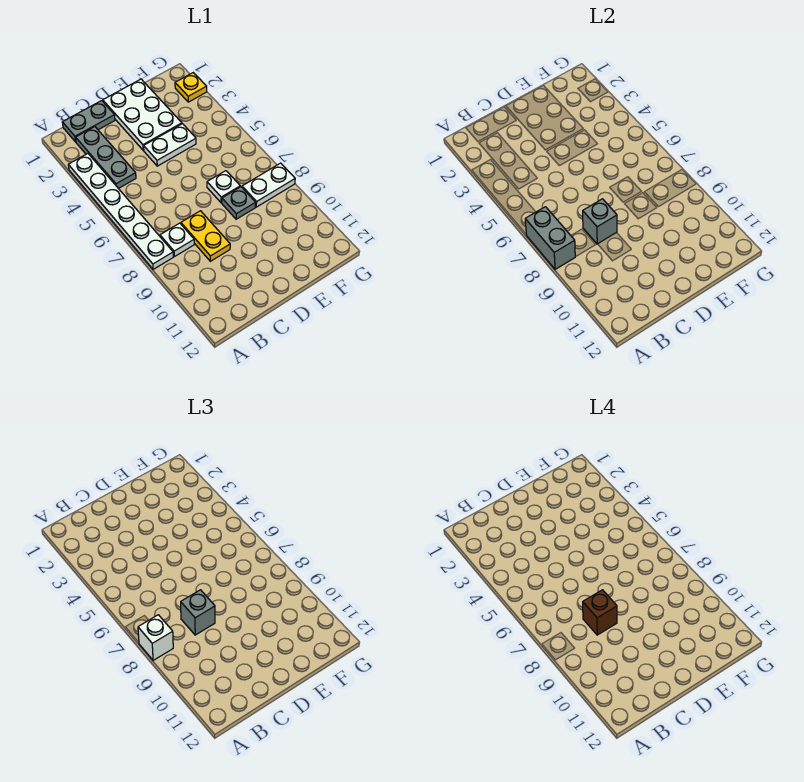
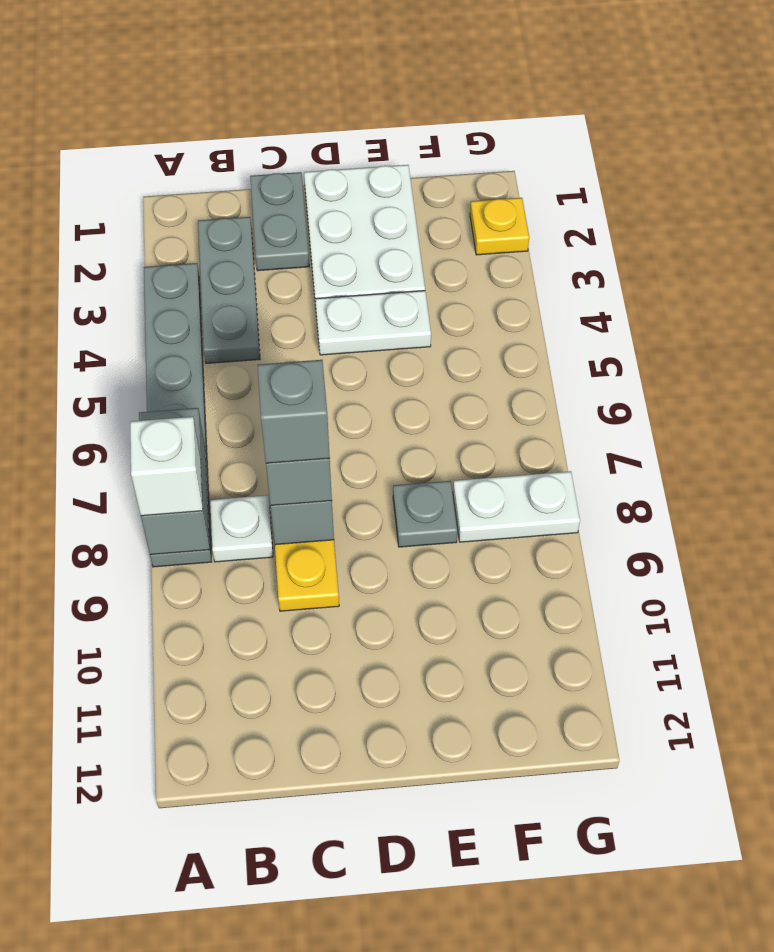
white plate A3:A8 level 1 -> grey plate A3:A8 level 1
grey plate B1:C1 level 1 -> grey plate C1:C2 level 1
brown brick C8 level 4 -> grey brick C8 level 4
white plate E7 level 1 -> none

